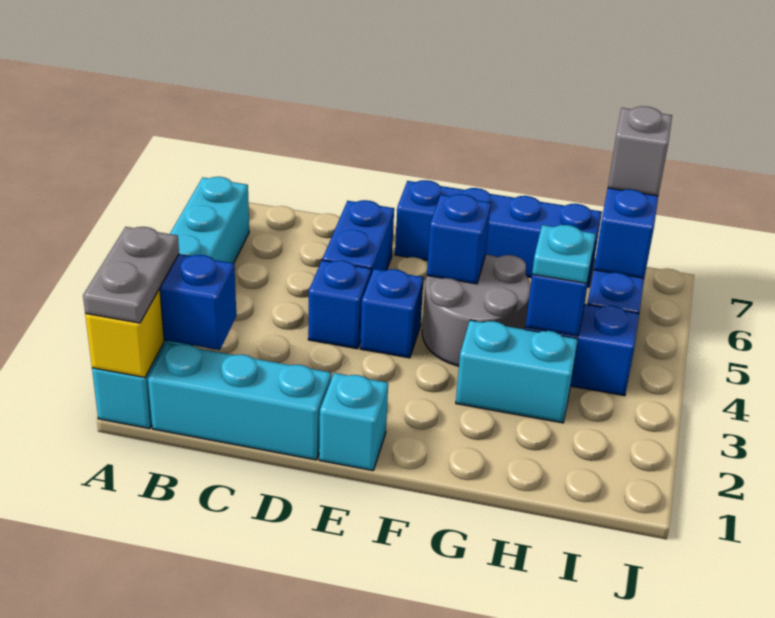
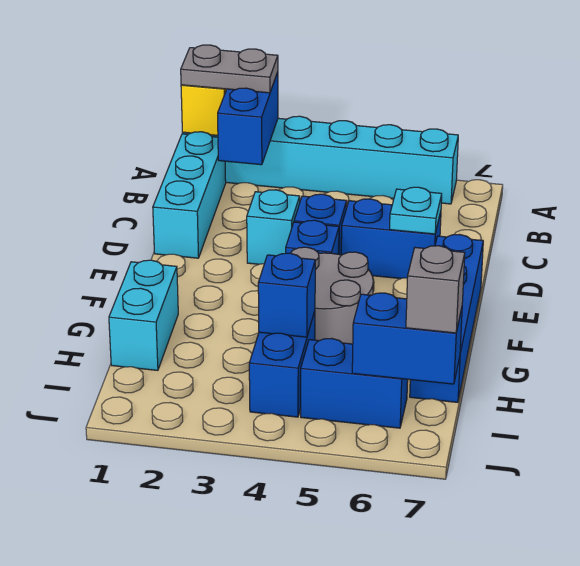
cyan brick E1 level 1 -> cyan brick D3 level 1
blue brick F5 level 2 -> none
cyan brick G3:H3 level 1 -> cyan brick G1:H1 level 1
cyan plate H4 level 3 -> cyan plate D6 level 2

